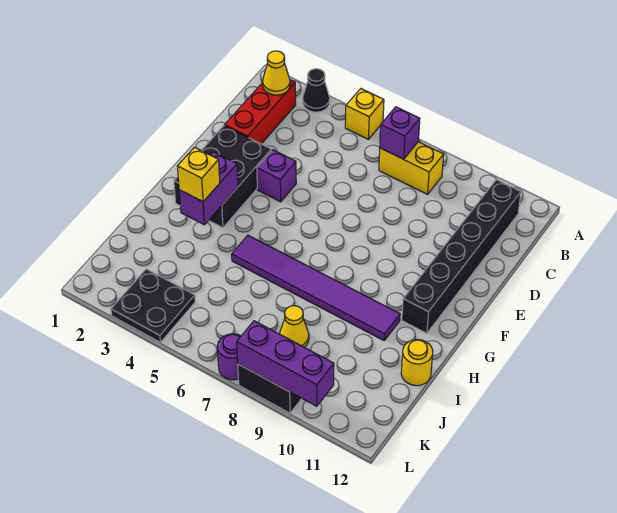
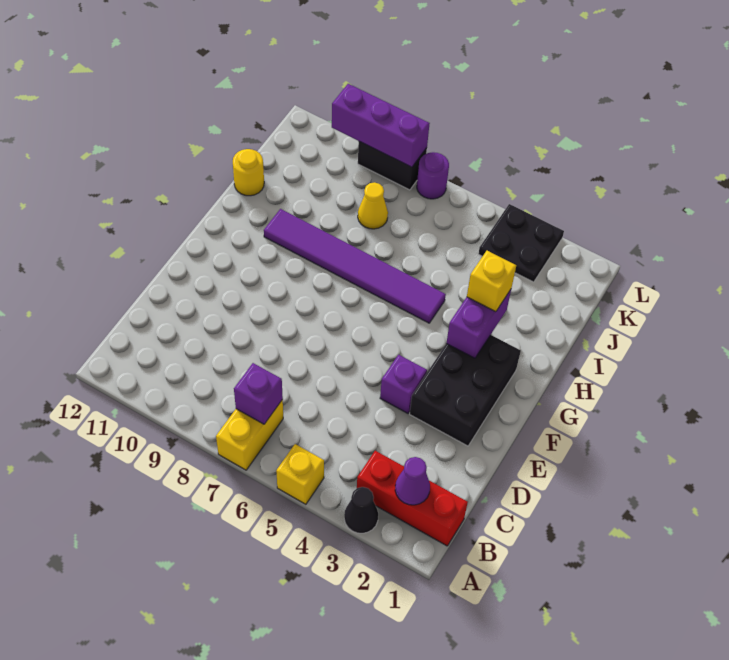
red brick B2:D2 level 1 -> red brick B1:B3 level 1
yellow cone B2 level 2 -> purple cone B2 level 2
yellow brick B7:B8 level 1 -> yellow brick A7:B7 level 1
black brick B11:G11 level 1 -> none

